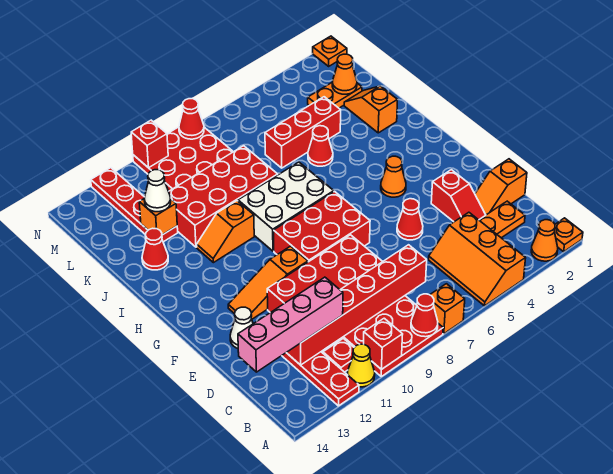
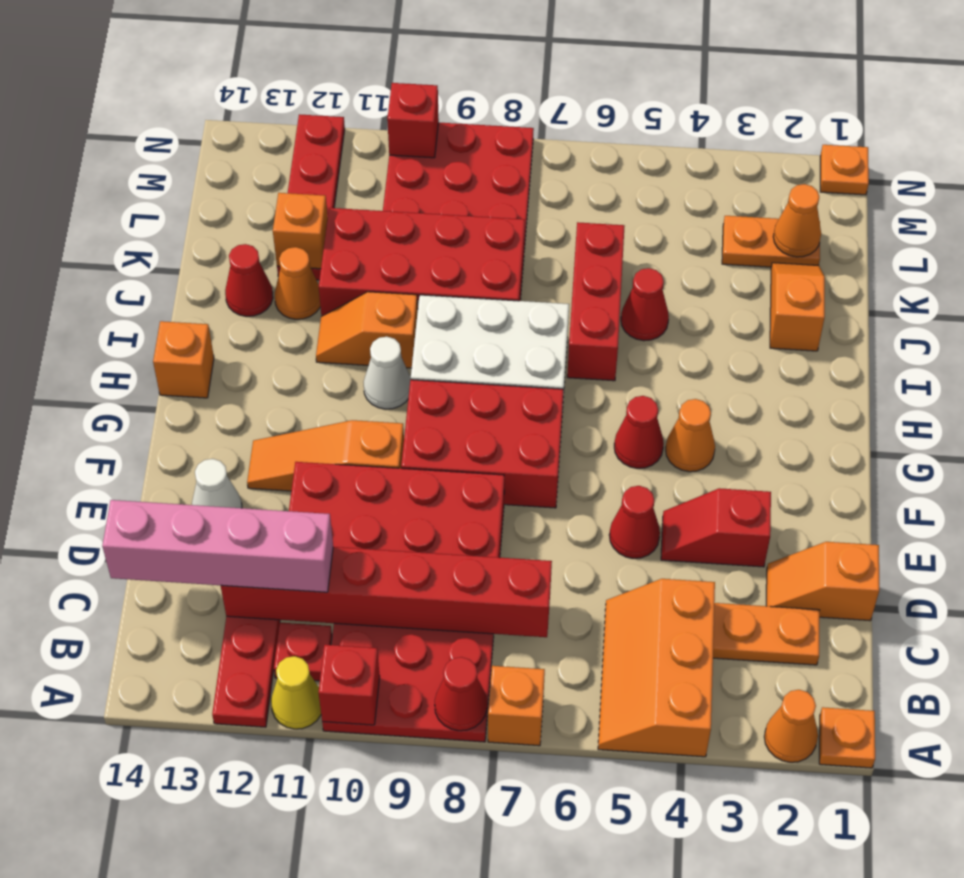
red slope D3:E3 level 1 top E -> red slope E3:E4 level 1 top 3
none -> orange brick H14 level 1
none -> orange cone J12 level 1
red brick K4:K6 level 1 -> red brick I6:K6 level 1
white cone K12 level 3 -> white cone H10 level 1
red cone N8 level 2 -> red cone G5 level 1

